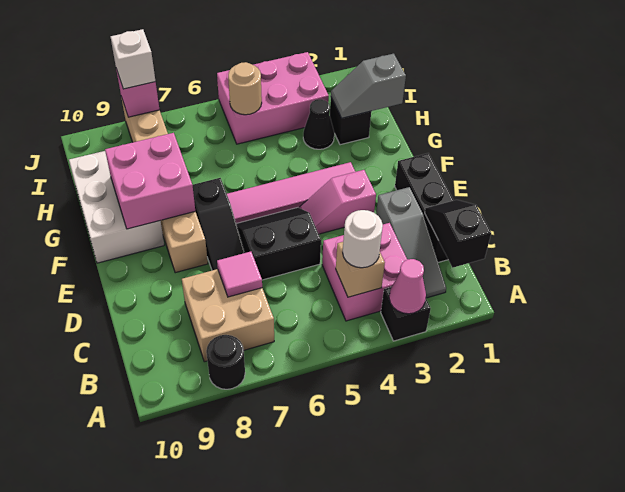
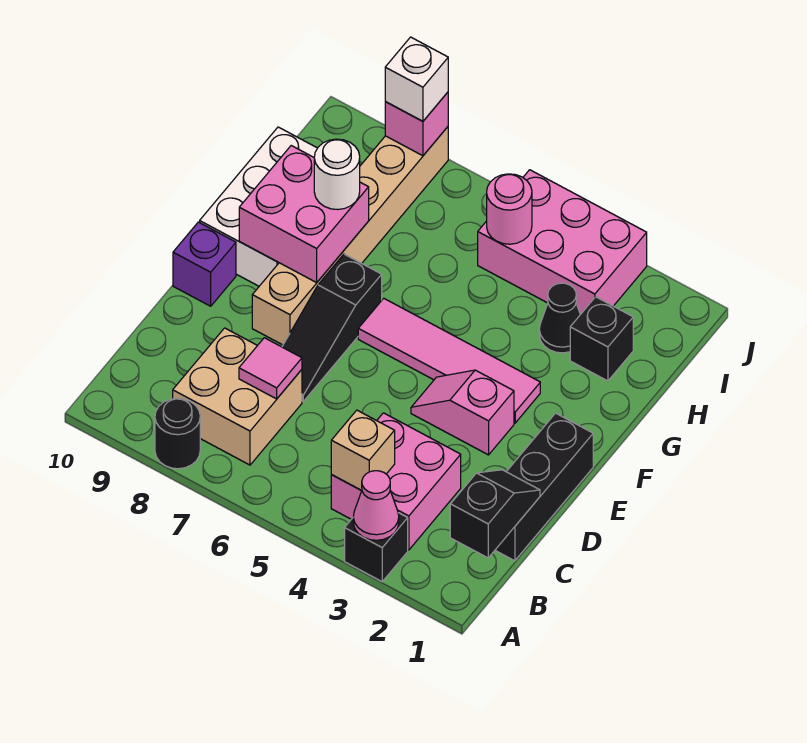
grey slope B2:D2 level 1 top D -> none
white round brick B4 level 3 -> white round brick G8 level 3
black slope D5:E6 level 1 top D -> none
none -> purple brick E10 level 1
grey slope H1:H2 level 2 top 1 -> none
tan round brick I5 level 2 -> pink round brick I5 level 2

